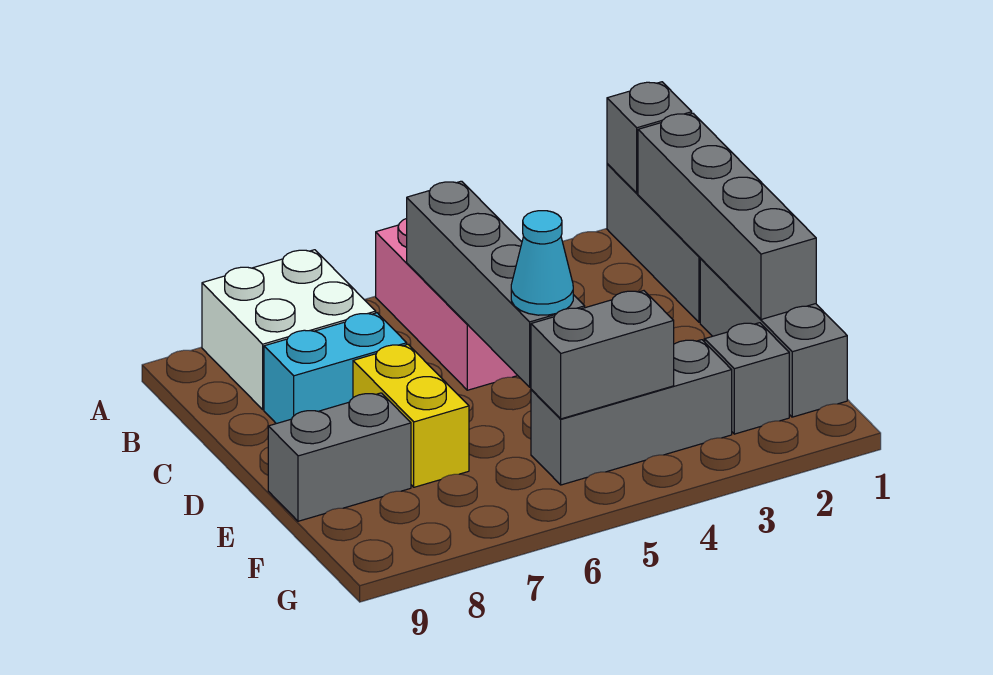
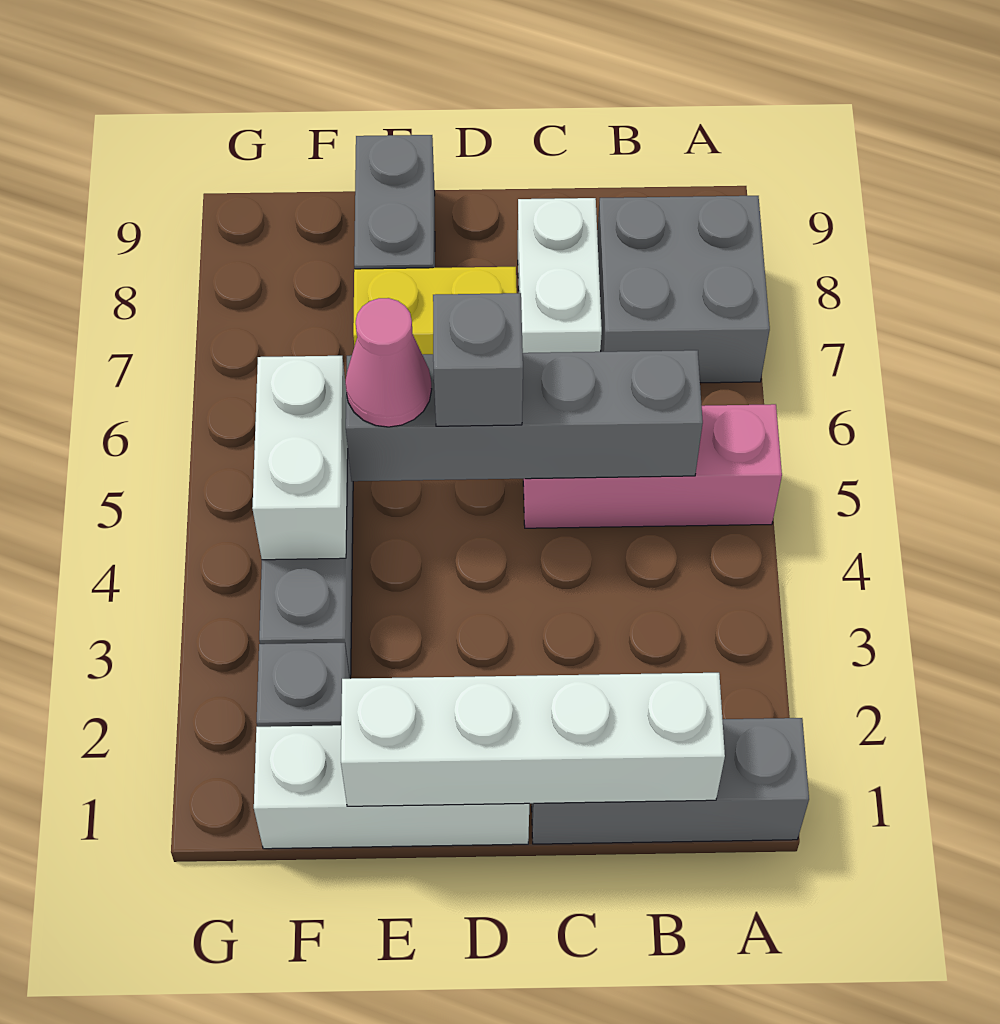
grey brick A1 level 2 -> grey brick D5 level 3
white brick A7:B8 level 1 -> grey brick A7:B8 level 1
grey brick B1:E1 level 2 -> white brick B1:E1 level 2
cyan brick C7:C8 level 1 -> white brick C7:C8 level 1
grey brick D1:F1 level 1 -> white brick D1:F1 level 1
cyan cone E5 level 3 -> pink cone E5 level 3
grey brick F4:F5 level 2 -> white brick F4:F5 level 2

